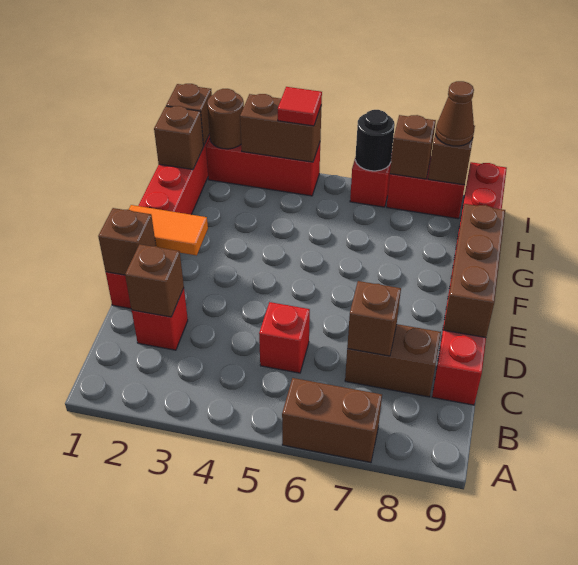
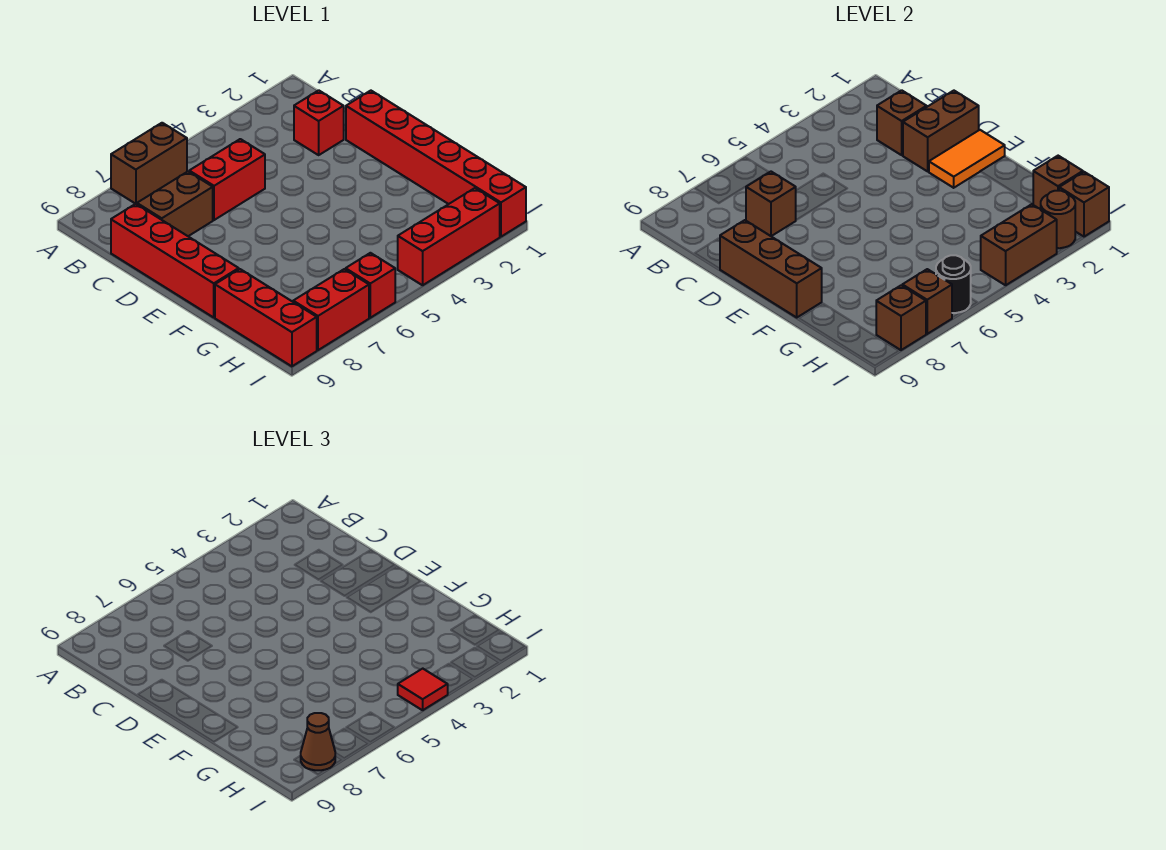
red brick C5 level 1 -> red brick C5:C6 level 1
brown brick D1 level 2 -> brown brick D1:D2 level 2

